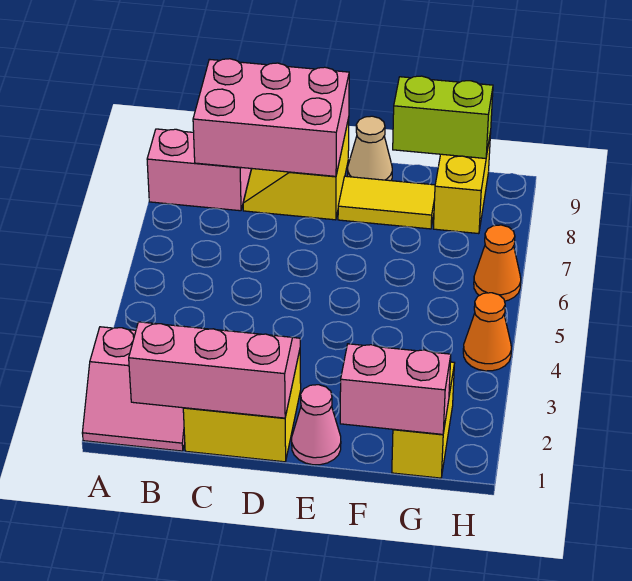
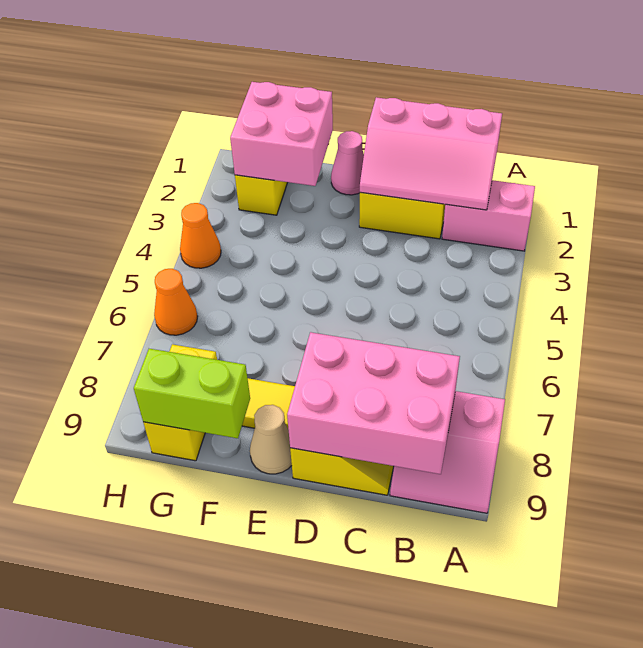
pink brick F1:G1 level 2 -> pink brick F1:G2 level 2

